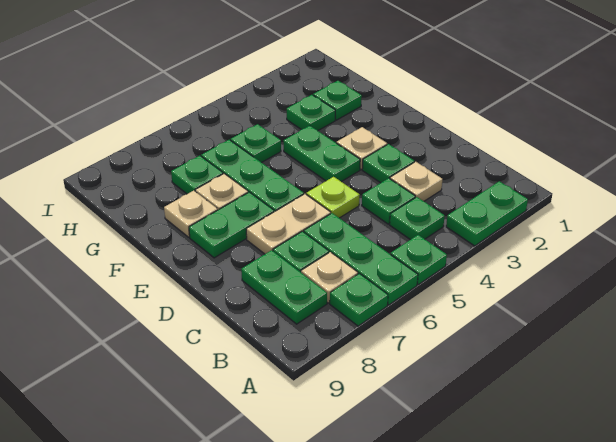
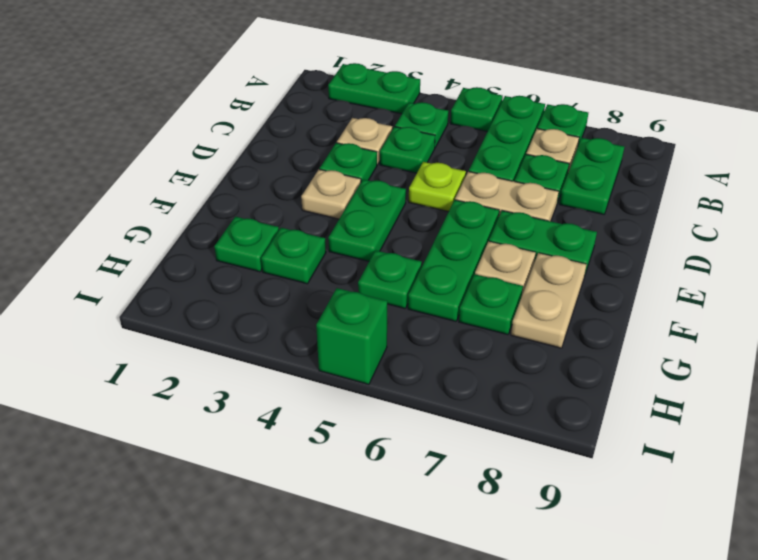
tan plate F8 level 1 -> tan plate F8:G8 level 1
none -> green brick I5 level 1

